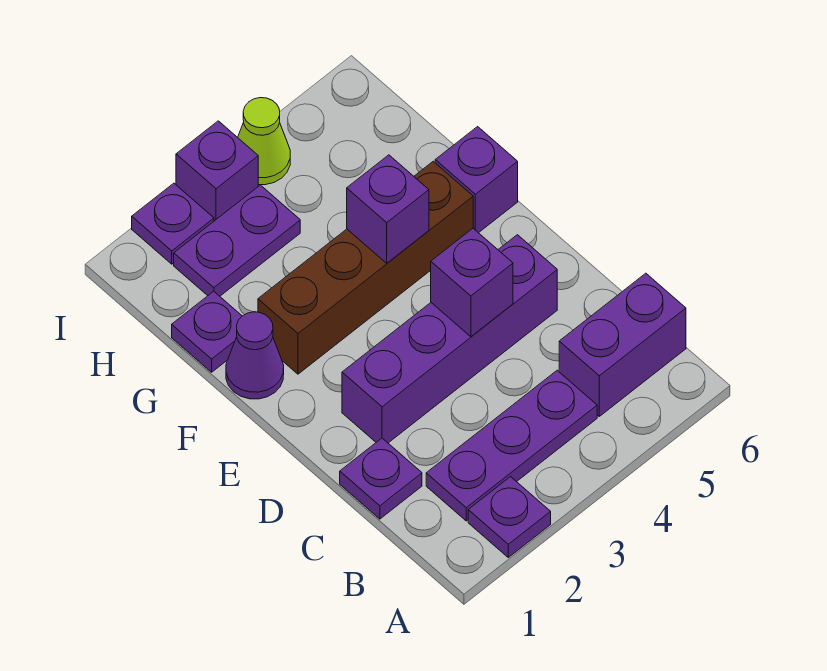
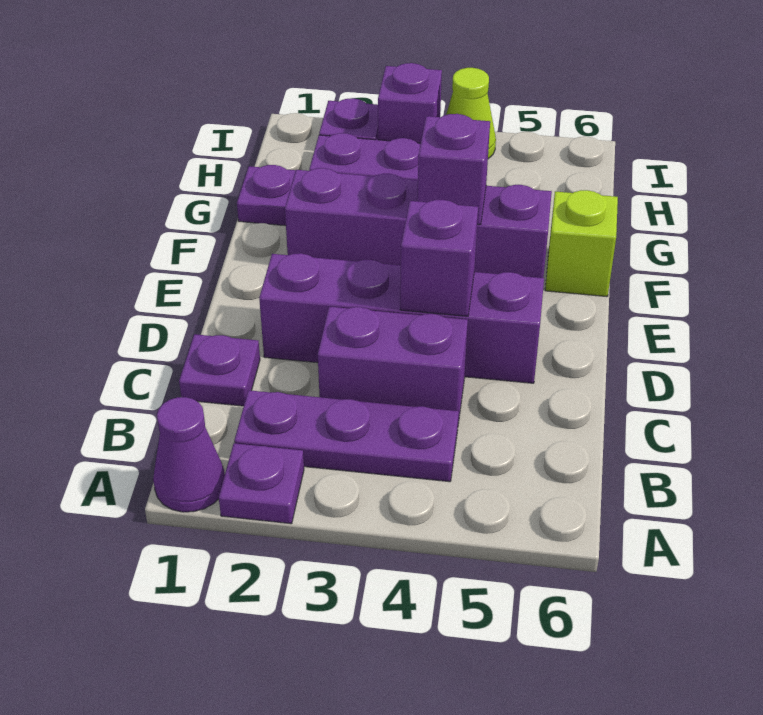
purple brick B5:B6 level 1 -> purple brick C3:C4 level 1
purple cone F1 level 1 -> purple cone A1 level 1
brown brick F2:F5 level 1 -> purple brick F2:F5 level 1
purple brick F6 level 1 -> lime brick F6 level 1

